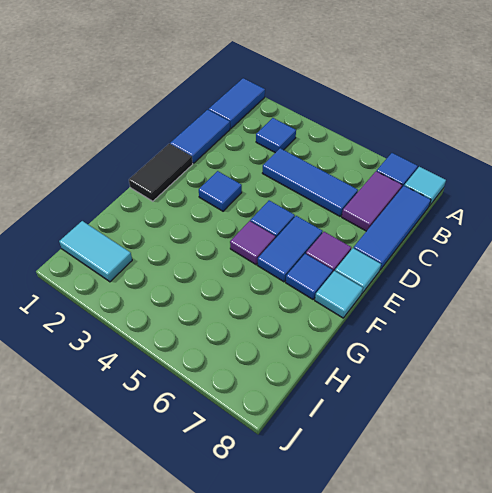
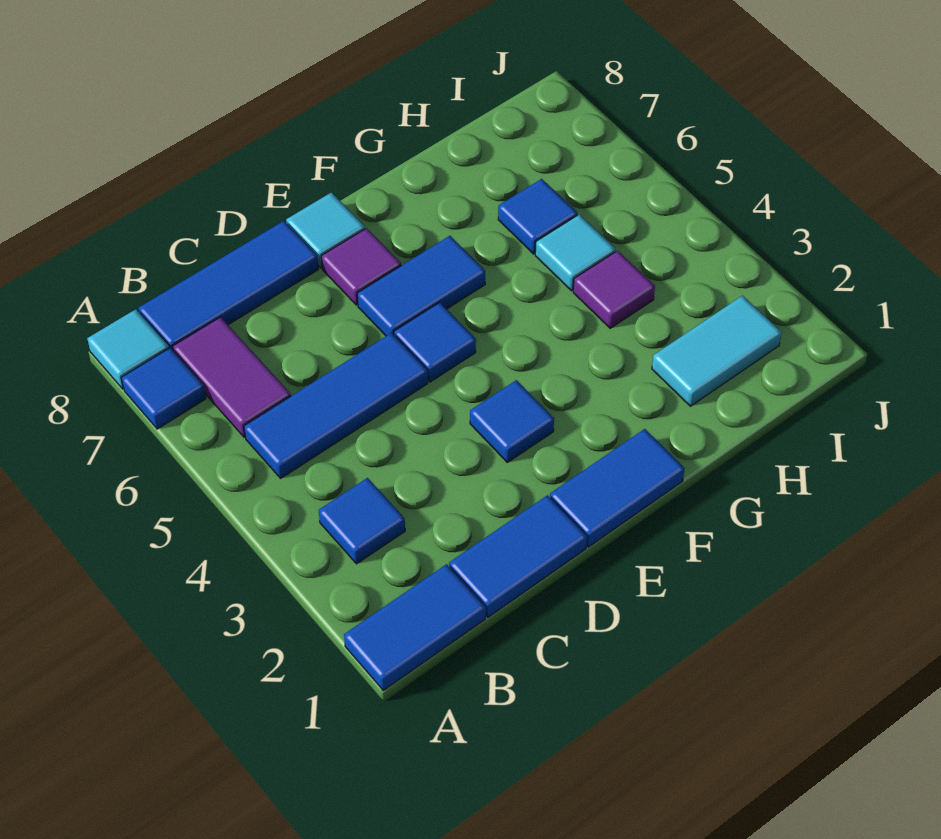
purple tile B7:C7 level 1 -> purple tile B6:B7 level 1
blue tile C4:C6 level 1 -> blue tile B5:D5 level 1
black tile E1:F1 level 1 -> blue tile E1:F1 level 1
purple tile F5 level 1 -> purple tile H4 level 1
blue tile F7 level 1 -> blue tile H6 level 1
cyan tile F8 level 1 -> cyan tile H5 level 1
cyan tile I1:I2 level 1 -> cyan tile H2:I2 level 1

